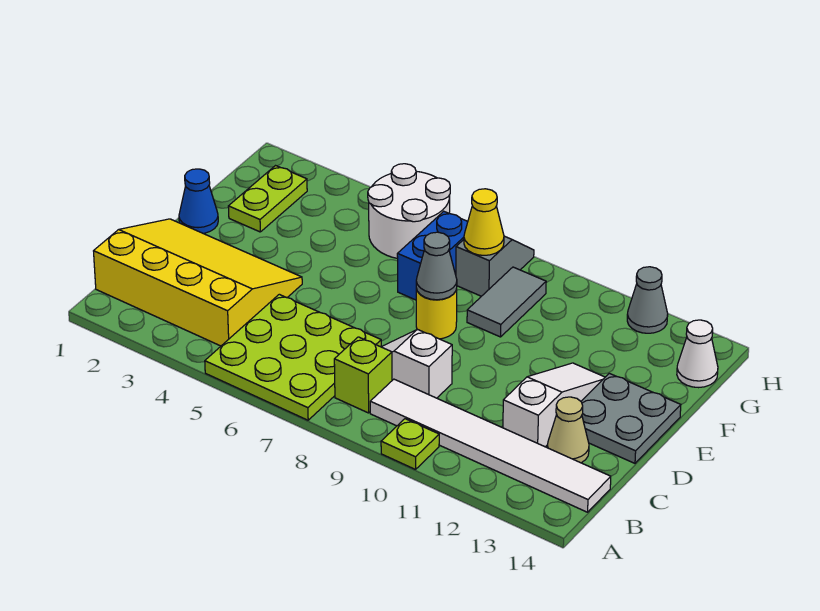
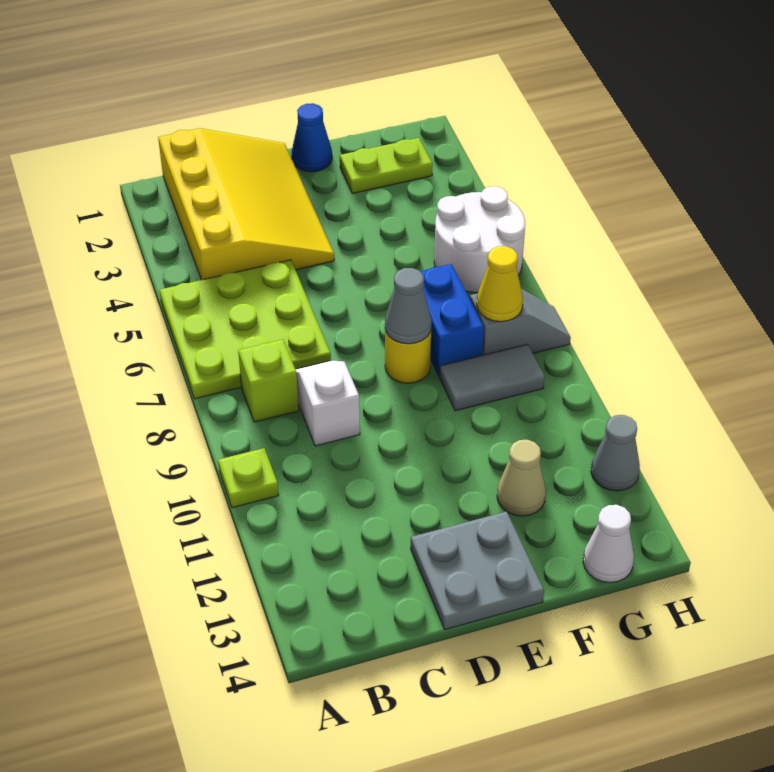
white tile B9:B14 level 1 -> none
white slope C12:E12 level 1 top C -> none
tan cone C13 level 1 -> tan cone F12 level 1
blue brick F7:G7 level 1 -> blue brick F7:F8 level 1

